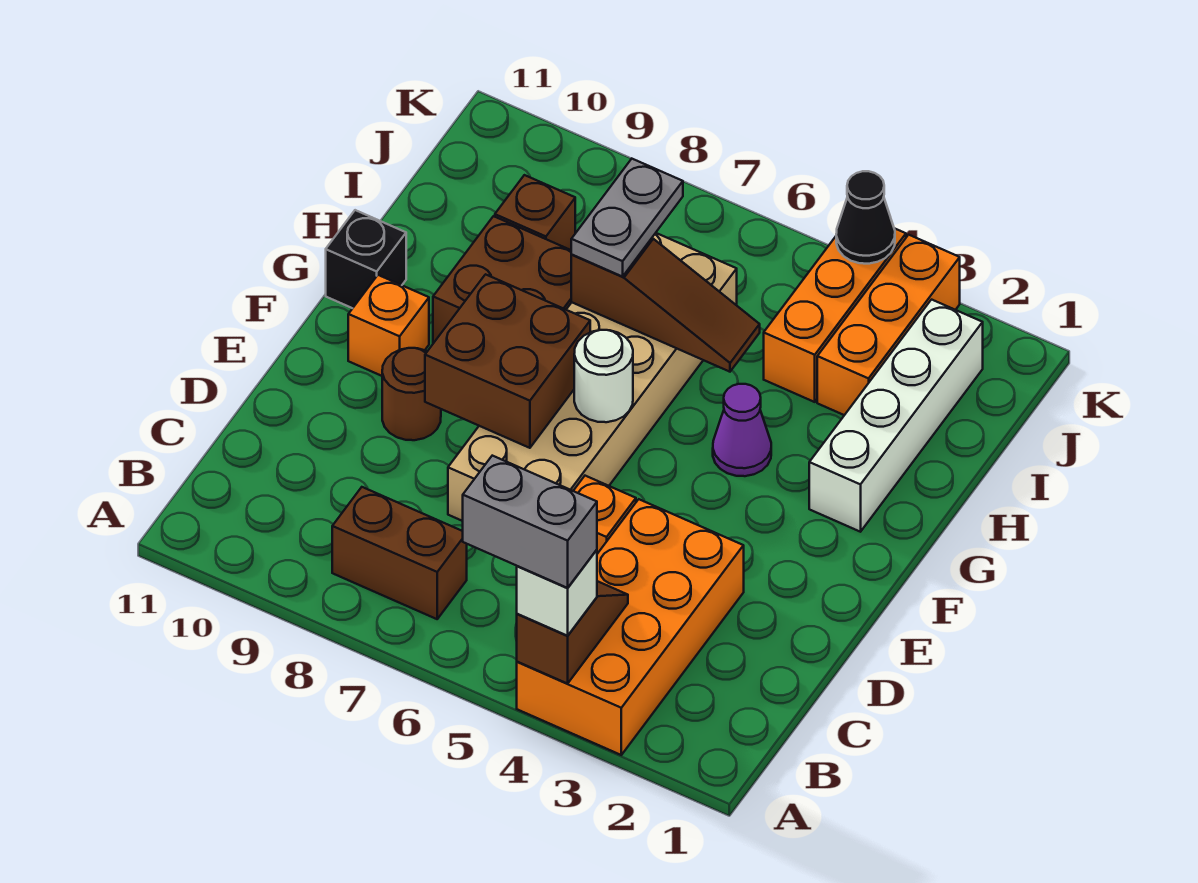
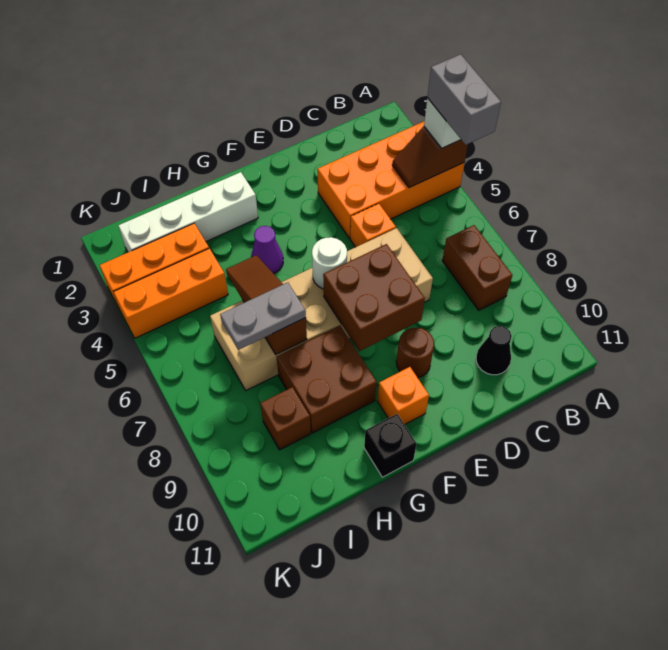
black cone K4 level 2 -> black cone C10 level 1

